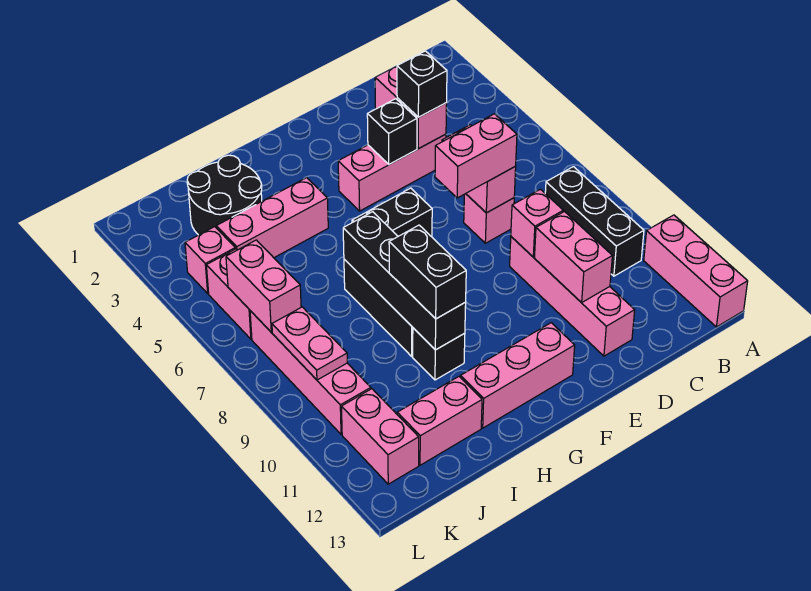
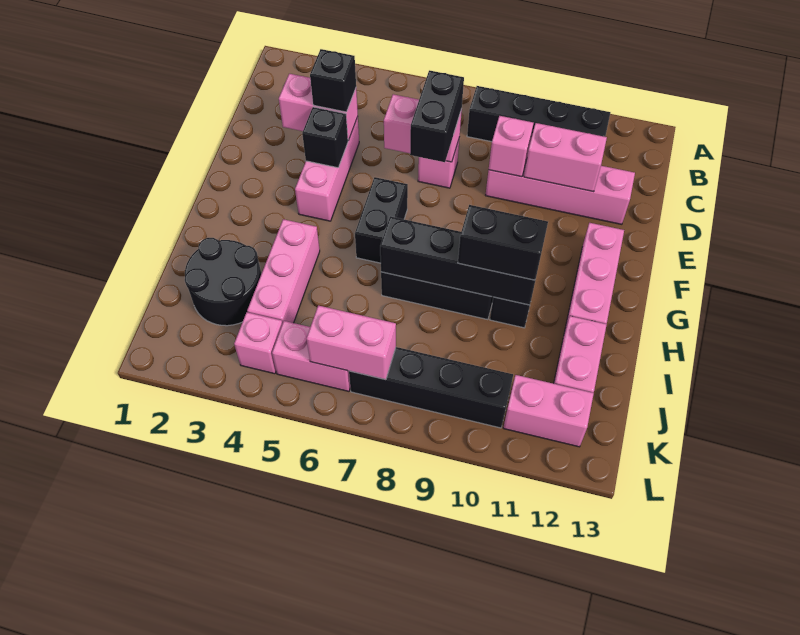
pink brick A11:A13 level 1 -> none
black brick B8:B10 level 1 -> black brick B8:B11 level 1
pink brick D7:E7 level 3 -> black brick D7:E7 level 3
pink brick K7:K10 level 1 -> black brick K7:K10 level 1
pink plate K8:K9 level 2 -> none

